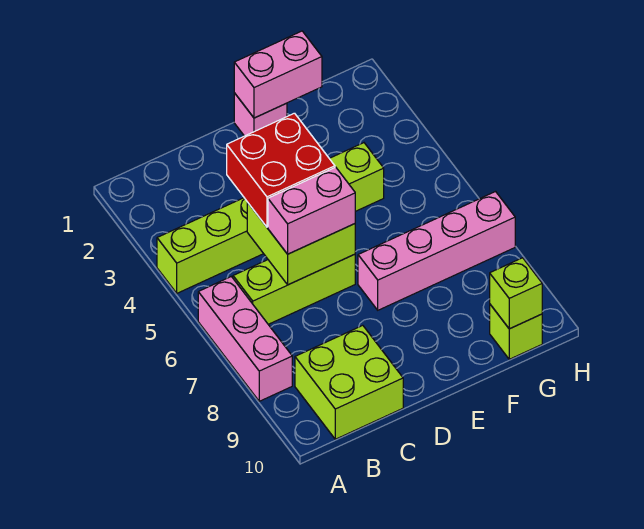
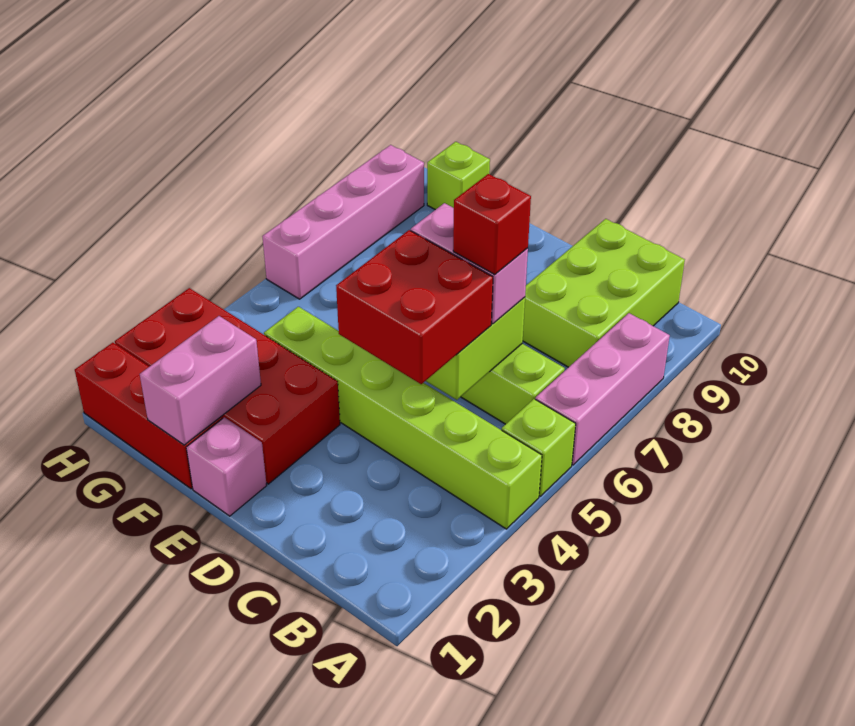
lime brick B9:C10 level 1 -> lime brick B8:C10 level 1
none -> red brick C6 level 4
pink brick E1:F1 level 2 -> pink brick F1:F2 level 2
none -> red brick E2:H3 level 1
pink brick E7:H7 level 1 -> pink brick H6:H9 level 1
none -> red brick F1:H1 level 1
lime brick G10 level 2 -> lime brick A5 level 1

